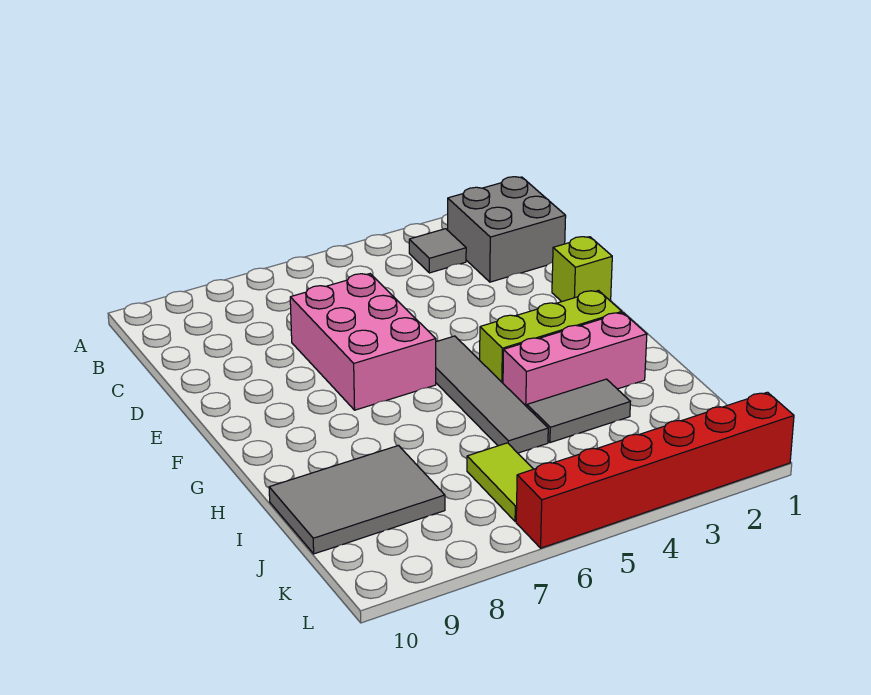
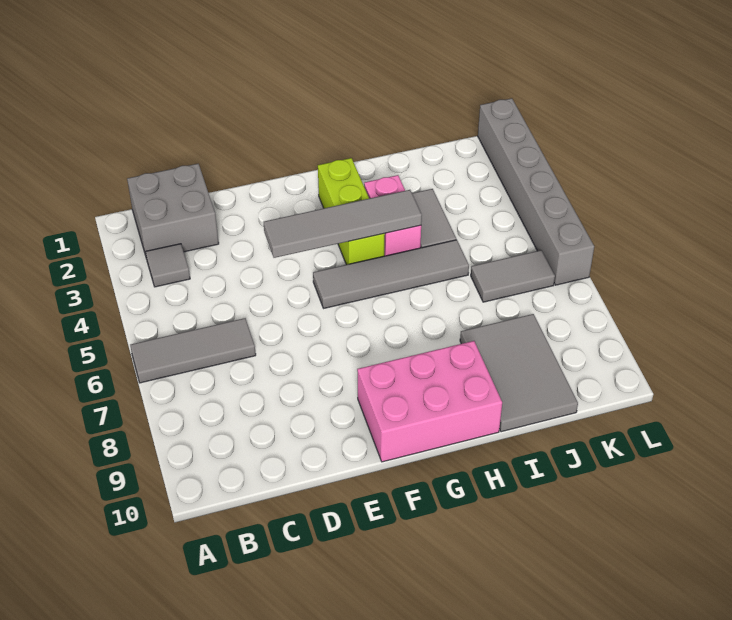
none -> grey tile A6:C6 level 1
pink brick D6:F7 level 1 -> pink brick F9:H10 level 1
lime brick E1 level 1 -> none
none -> grey tile E4:H4 level 2
pink brick H2:H4 level 1 -> pink brick H3:H4 level 1
lime tile J6:K6 level 1 -> grey tile J6:K6 level 1
red brick L1:L6 level 1 -> grey brick L1:L6 level 1

